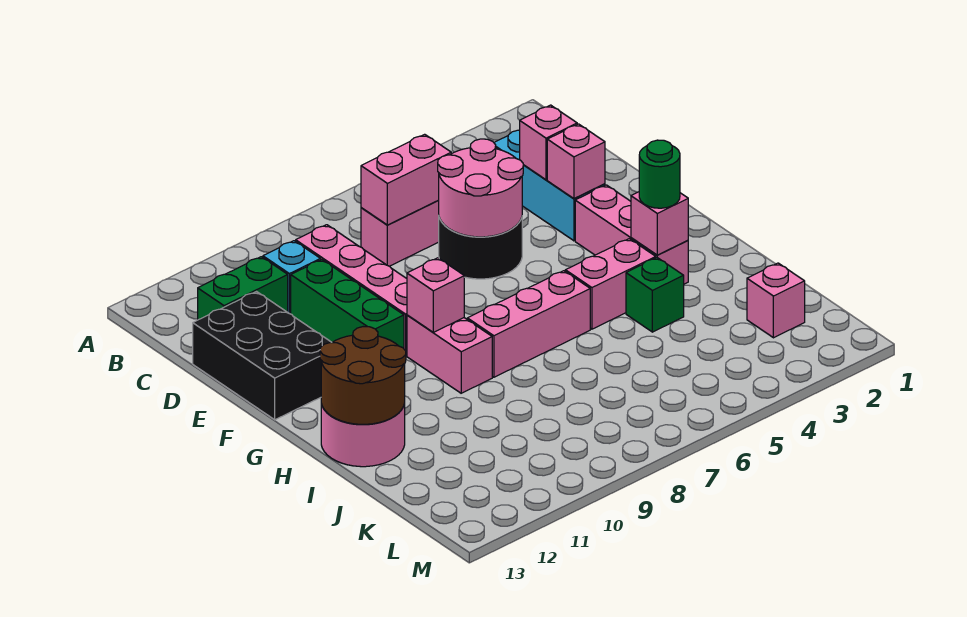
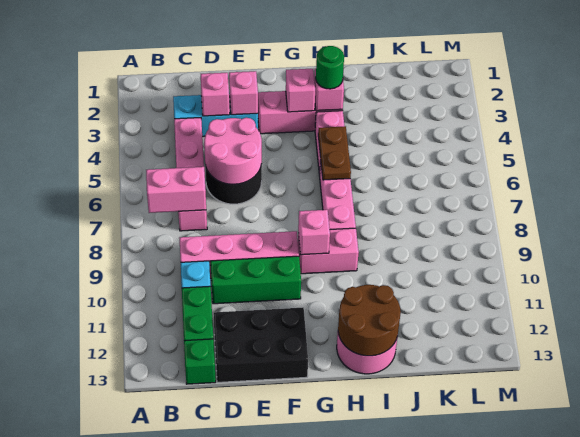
pink brick C6:C7 level 2 -> pink brick B7:C7 level 2
none -> brown plate H5:H6 level 2
green brick I4 level 1 -> green brick C13 level 1
pink brick K2 level 1 -> pink brick G3 level 2

